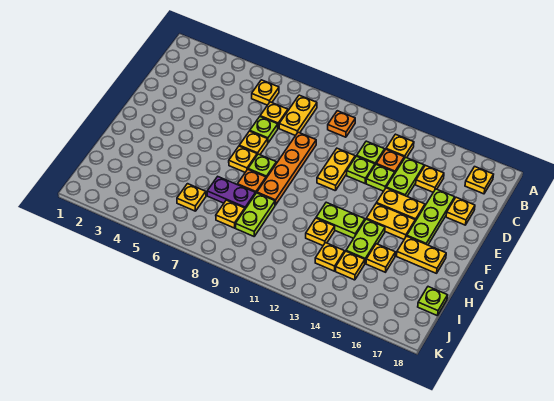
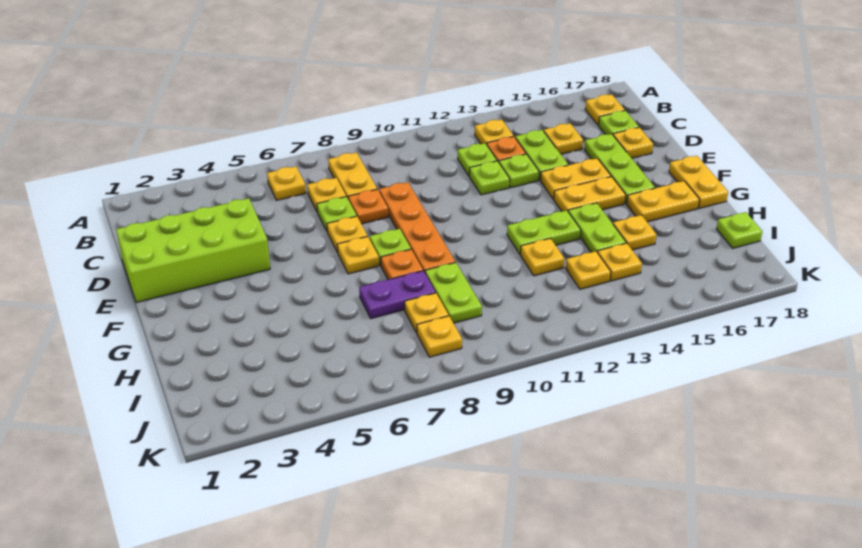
orange plate B10 level 1 -> orange plate D8 level 1
none -> lime plate C17 level 1
none -> lime brick D1:E4 level 1
yellow plate D11:E11 level 1 -> yellow plate F18:G18 level 1
yellow plate I6 level 1 -> yellow plate J8 level 1

